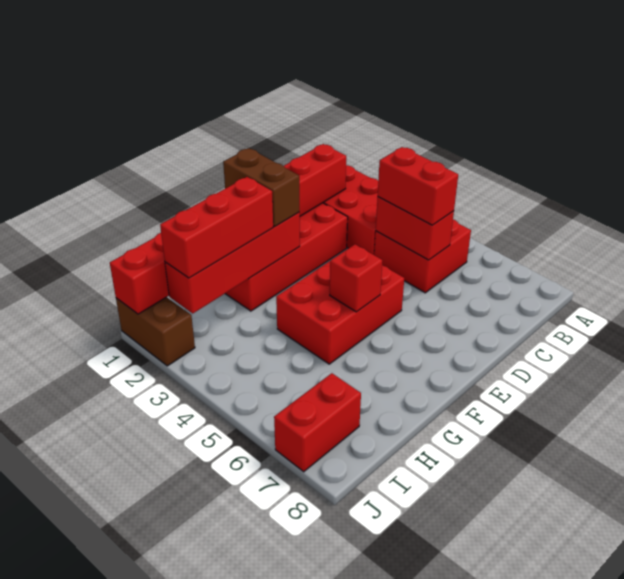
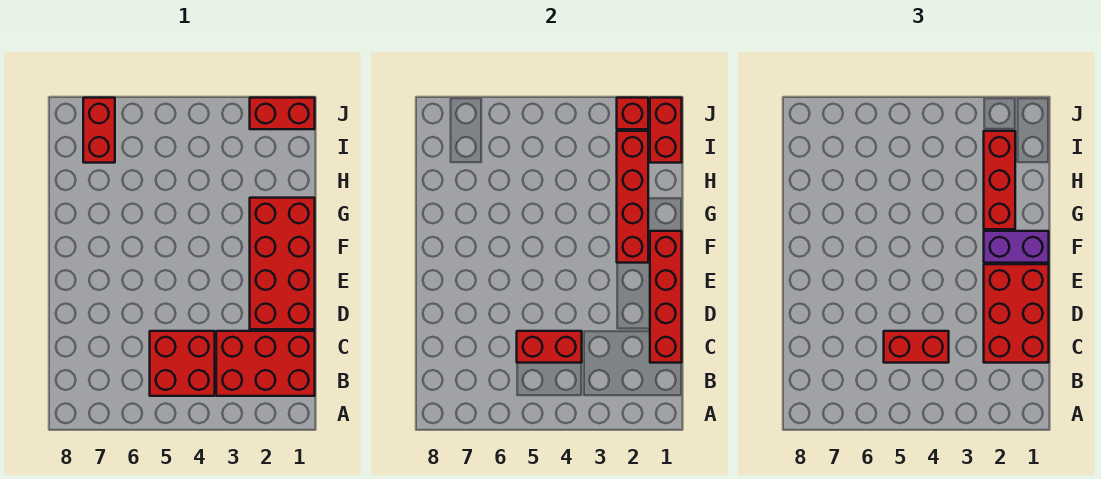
red brick E4:G5 level 1 -> red brick C1:E2 level 3
brown brick F1:F2 level 3 -> purple brick F1:F2 level 3
red brick F5 level 2 -> red brick J2 level 2
brown brick J1:J2 level 1 -> red brick J1:J2 level 1

